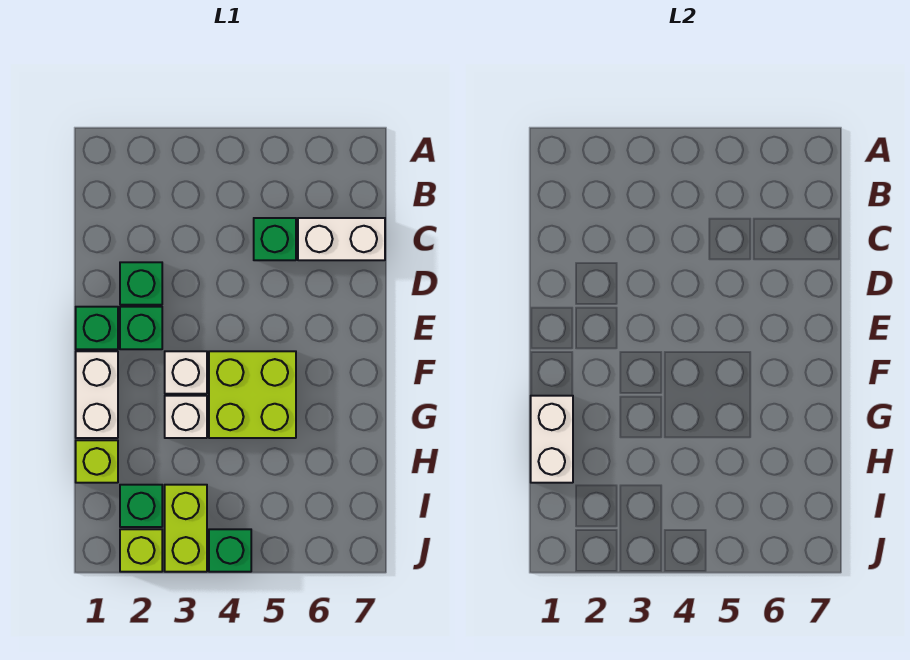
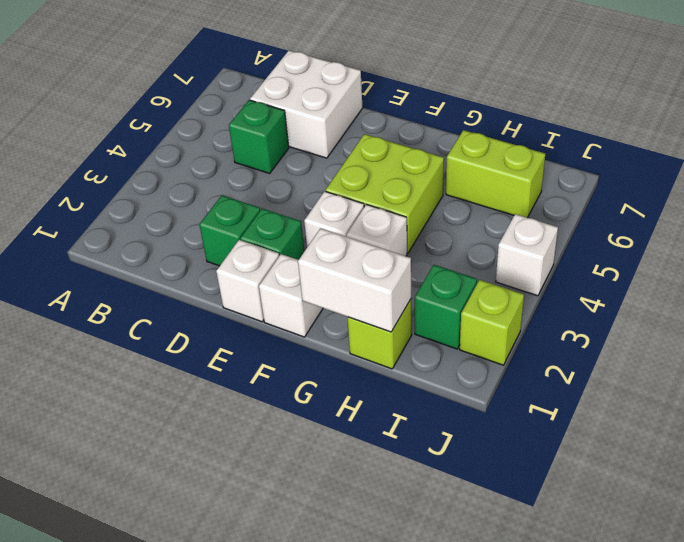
white brick C6:C7 level 1 -> white brick C6:D7 level 1
green brick E1 level 1 -> white brick E1 level 1
white brick F1:G1 level 1 -> white brick F1 level 1
lime brick I3:J3 level 1 -> lime brick H6:I6 level 1
green brick J4 level 1 -> white brick J4 level 1

